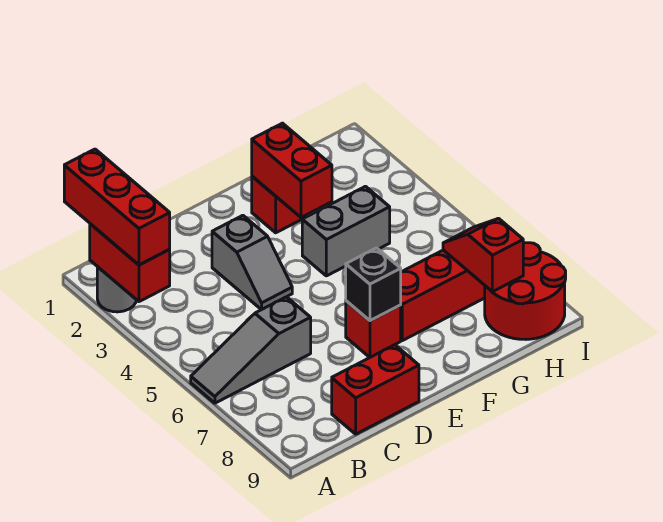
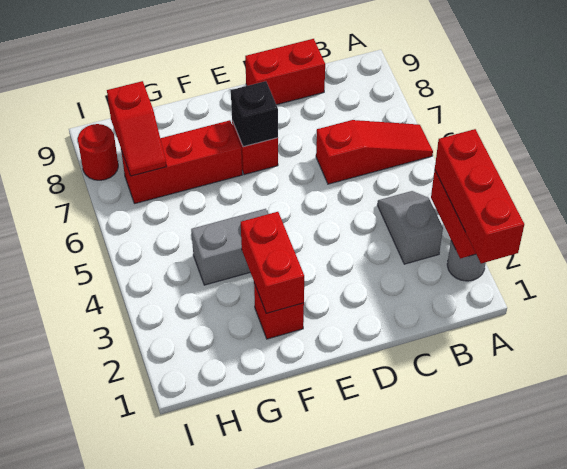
grey slope A6:C6 level 1 top C -> red slope A6:C6 level 1 top C
grey slope D3:D4 level 1 top 3 -> grey slope B3:B4 level 1 top 3
red round brick H8:I9 level 1 -> red round brick I8 level 1

